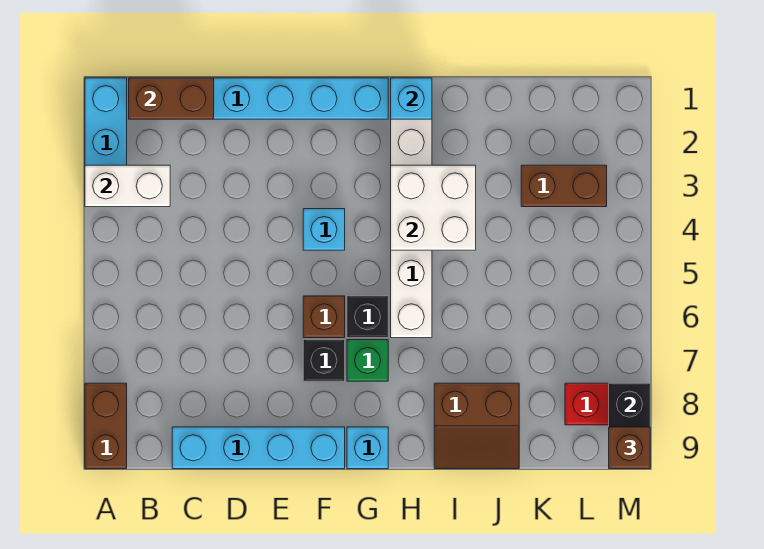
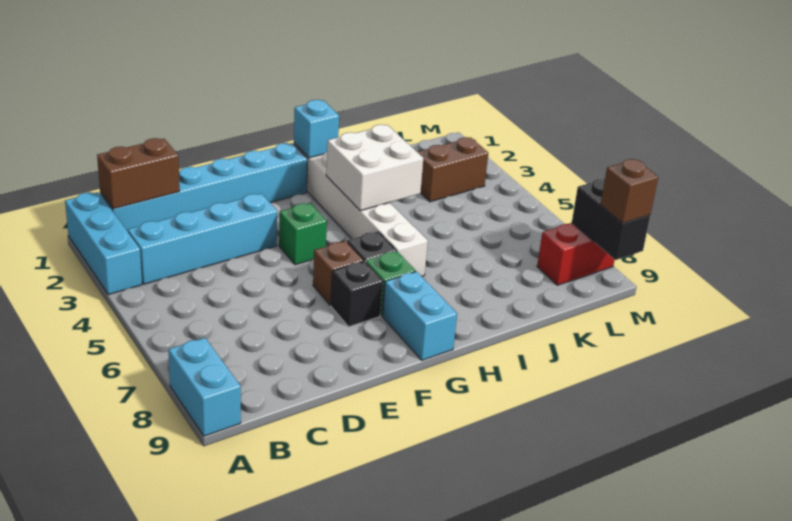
white brick A3:B3 level 2 -> none
brown brick A8:A9 level 1 -> cyan brick A8:A9 level 1
cyan brick C9:F9 level 1 -> cyan brick B3:E3 level 1
cyan brick F4 level 1 -> green brick F4 level 1
cyan brick G9 level 1 -> cyan brick G8:G9 level 1
brown slope I8:J9 level 1 top 8 -> none

